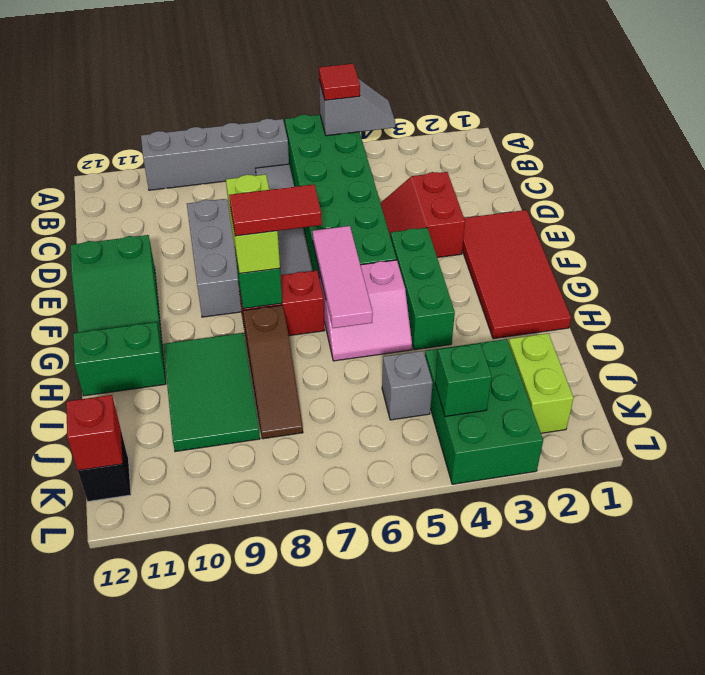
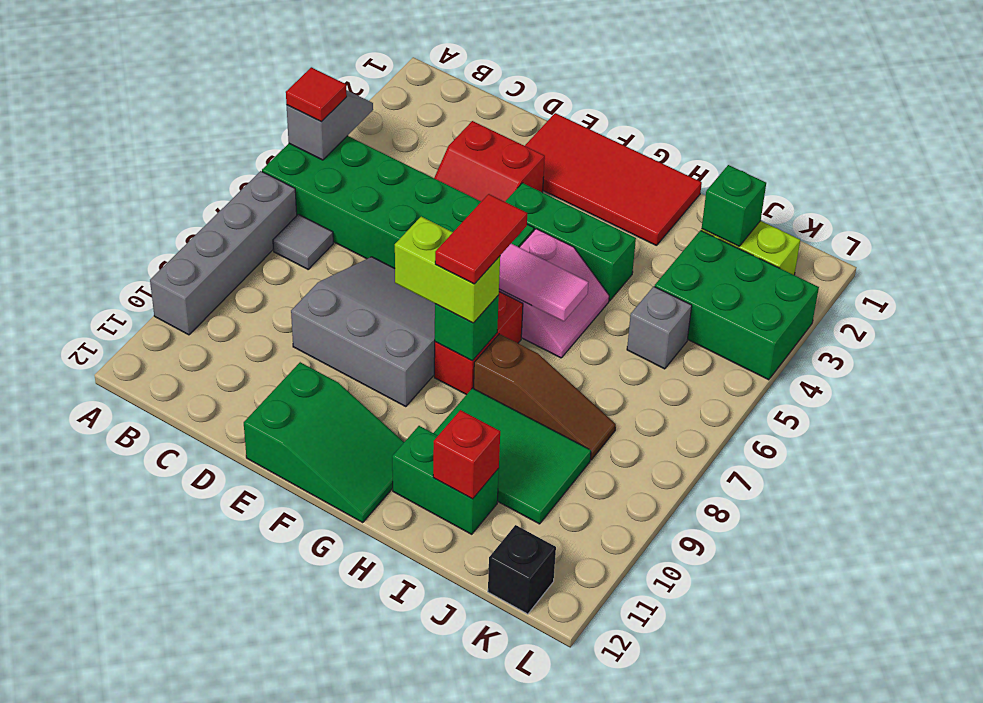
green brick H11:H12 level 1 -> green brick H11:I11 level 1
green brick K4 level 2 -> green brick J2 level 2
red brick K12 level 2 -> red brick I11 level 2

